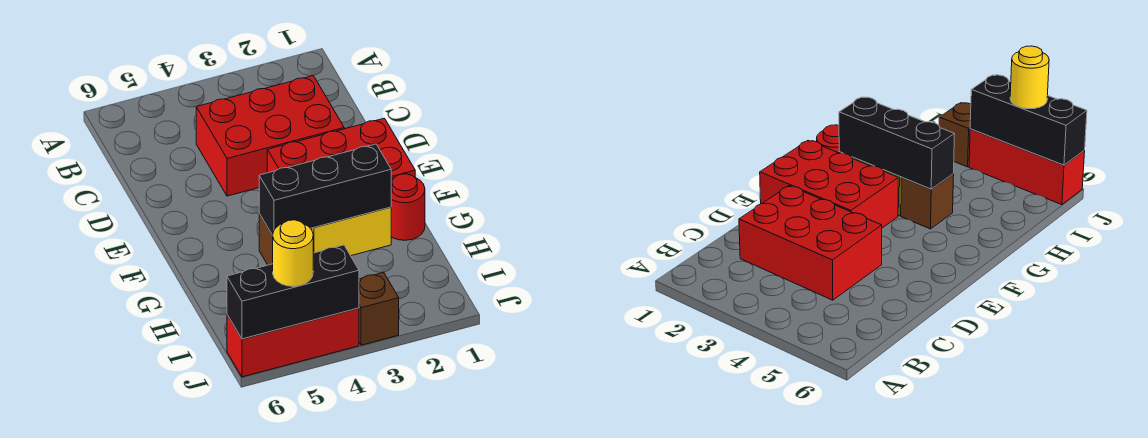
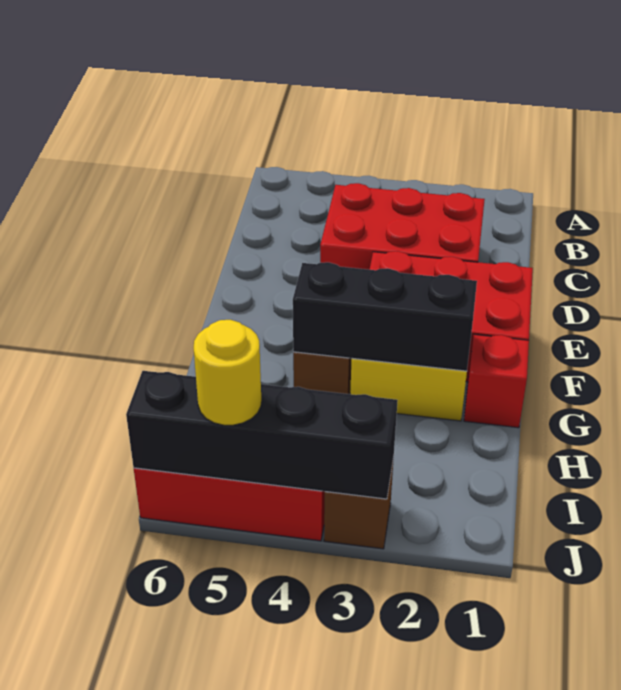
red round brick G1 level 1 -> red brick G1 level 1
black brick J4:J6 level 2 -> black brick J3:J6 level 2

